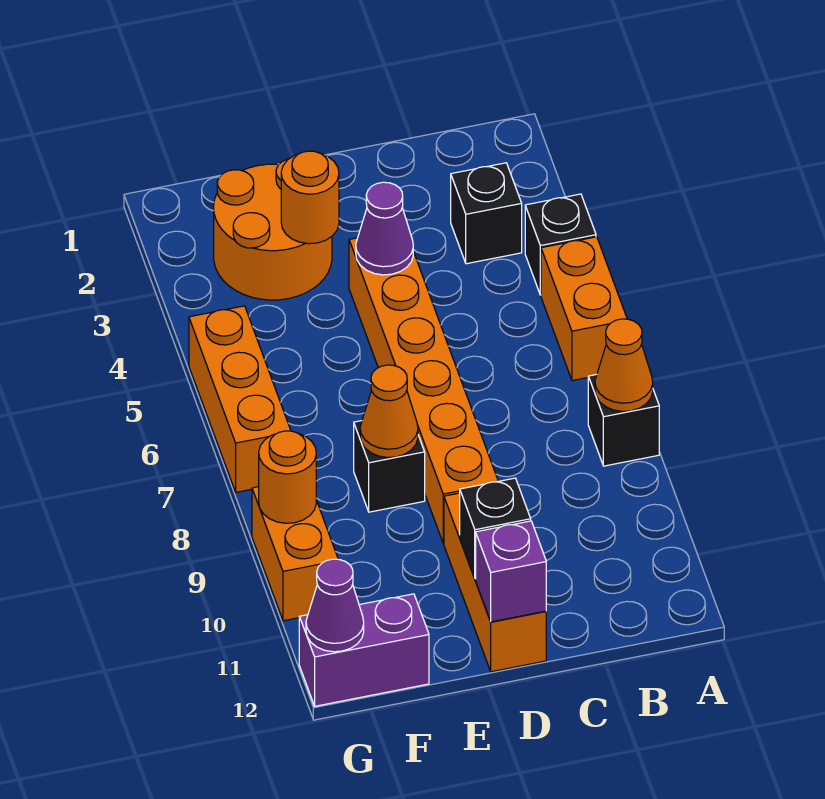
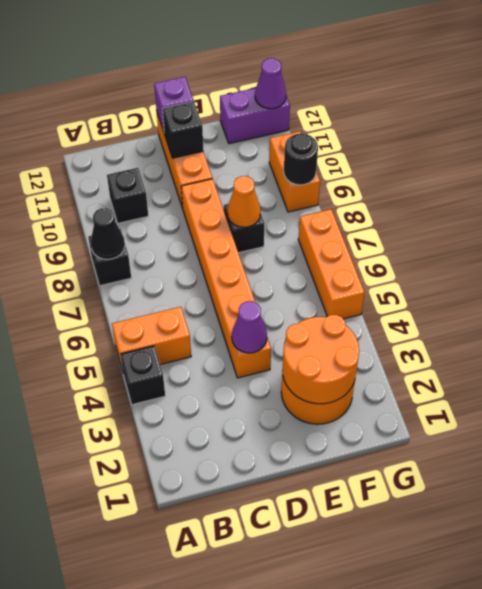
orange brick A5:A6 level 1 -> orange brick A5:B5 level 1
orange cone A8 level 2 -> black cone A8 level 2
black brick B3 level 1 -> black brick B10 level 1
orange round brick E3 level 2 -> orange round brick E2:F3 level 2
orange round brick G9 level 2 -> black round brick G9 level 2

